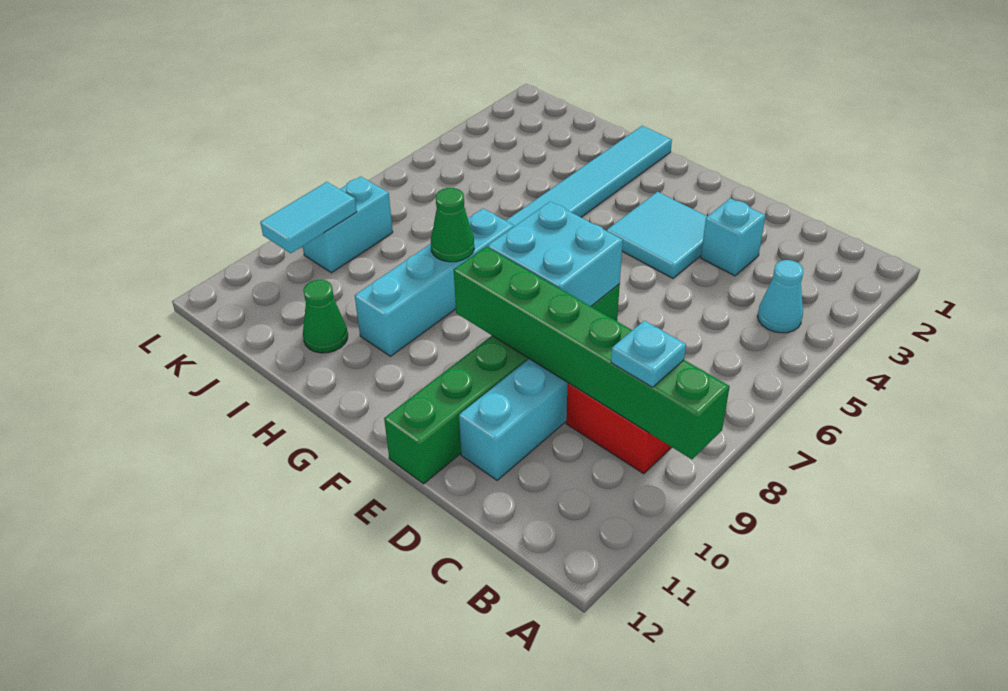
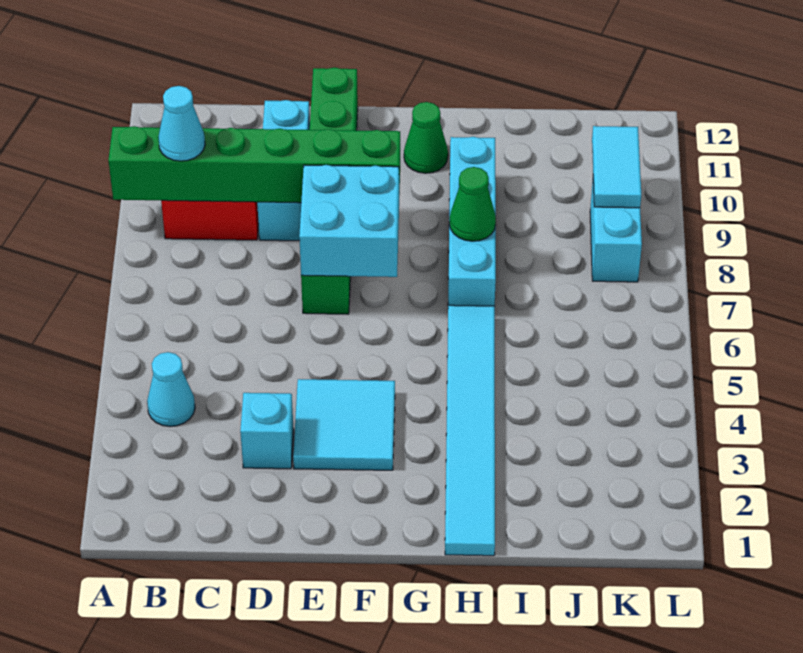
cyan plate B9 level 3 -> cyan cone B9 level 3
green cone I11 level 1 -> green cone G11 level 1

